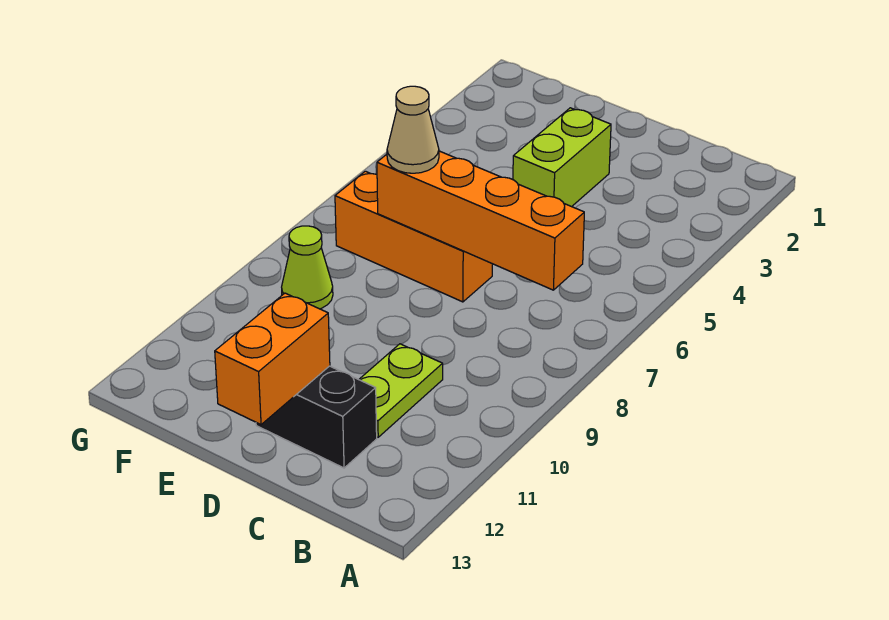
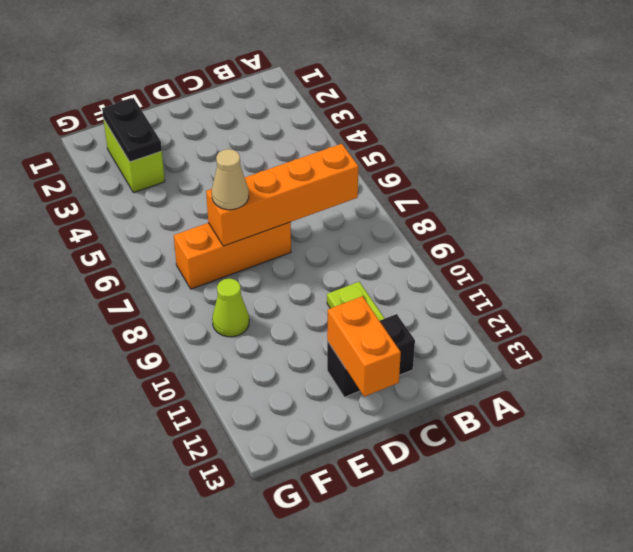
lime brick D3:D4 level 1 -> lime brick F2:F3 level 1
none -> black plate F2:F3 level 2

